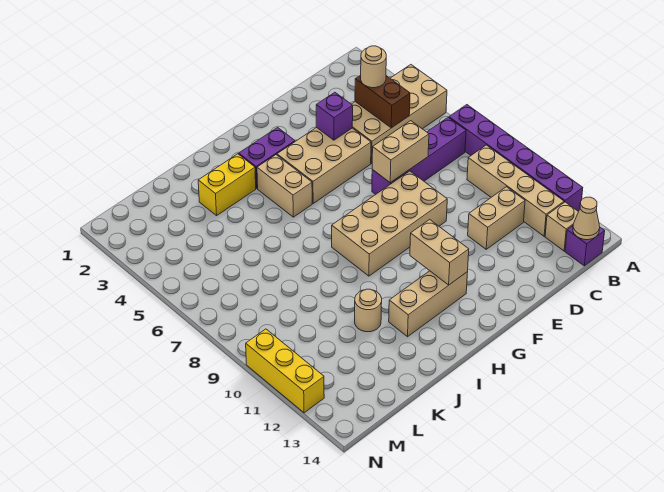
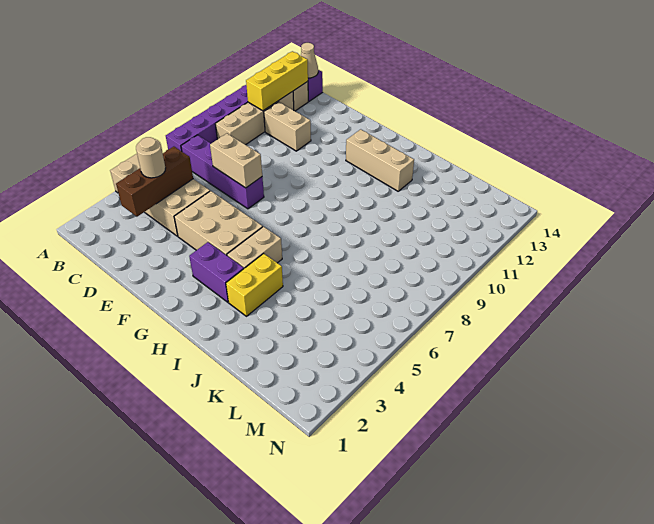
brown brick C4:C5 level 2 -> brown brick C3:C5 level 2
purple brick E4 level 2 -> none
tan brick E8:H9 level 1 -> none
tan brick G11:G12 level 2 -> none
yellow brick I3:J3 level 1 -> yellow brick I3:I4 level 1
tan round brick J11 level 1 -> none
yellow brick N10:N12 level 1 -> yellow brick B11:B13 level 2

